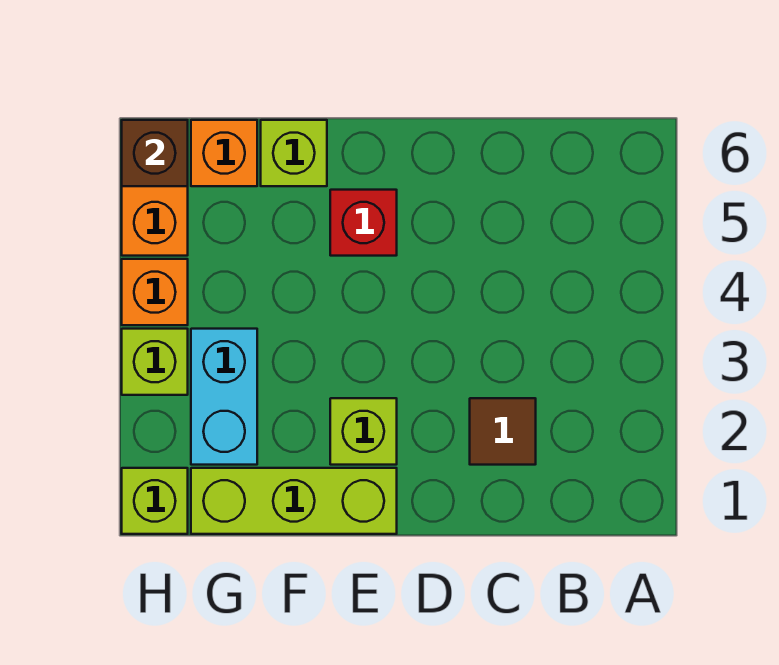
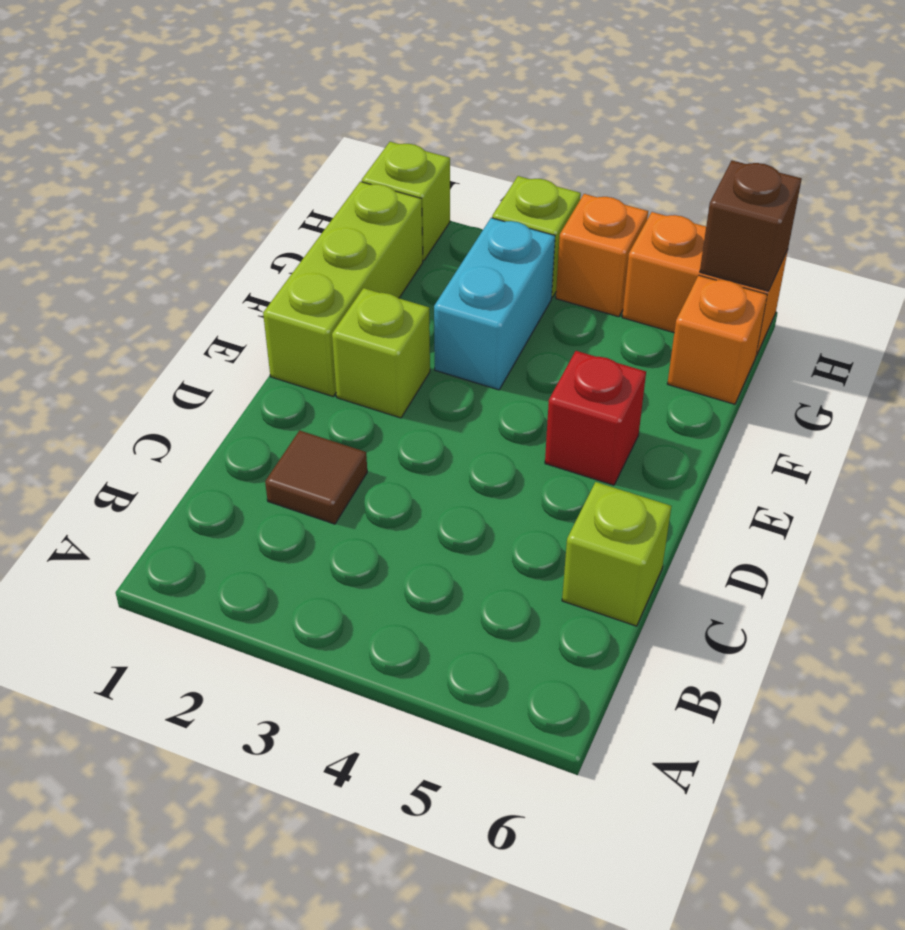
lime brick F6 level 1 -> lime brick C6 level 1
cyan brick G2:G3 level 1 -> cyan brick F3:G3 level 1

